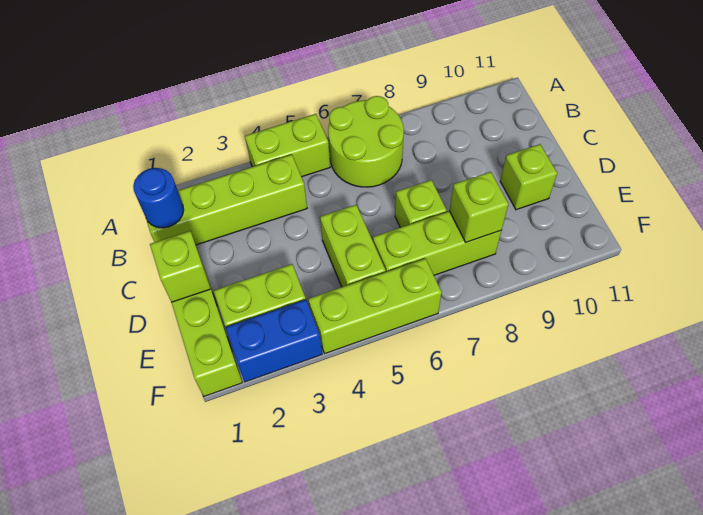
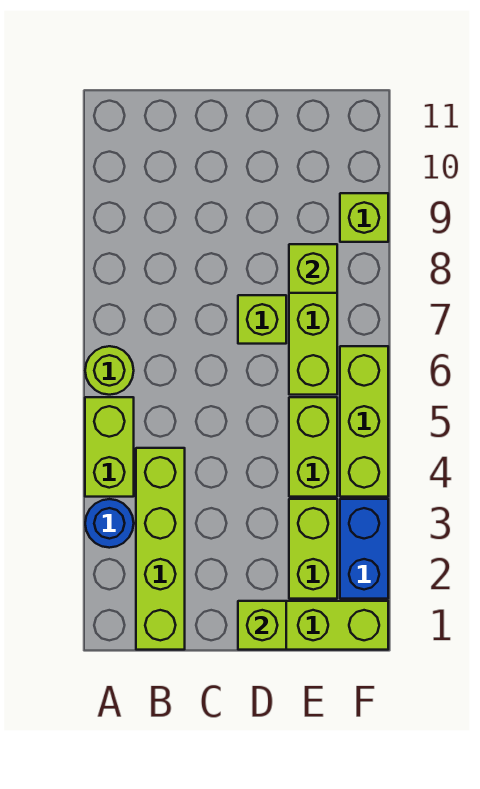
lime round brick A6:B7 level 1 -> lime round brick A6 level 1
blue round brick B1 level 2 -> blue round brick A3 level 1
lime brick D5:E5 level 1 -> lime brick E4:E5 level 1
lime brick D10 level 1 -> lime brick F9 level 1

